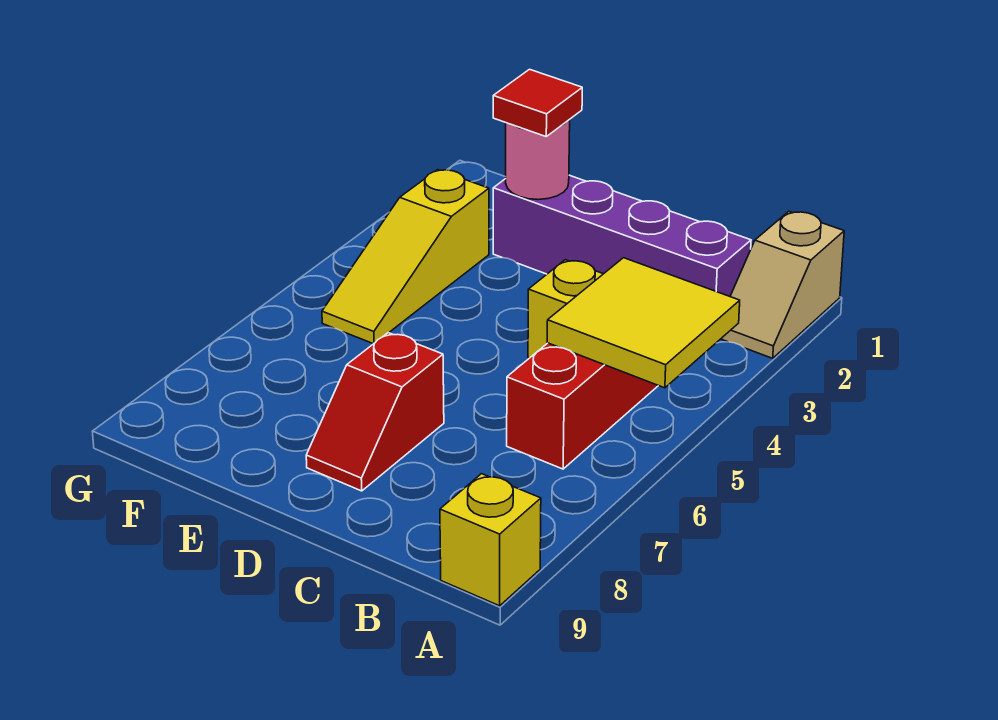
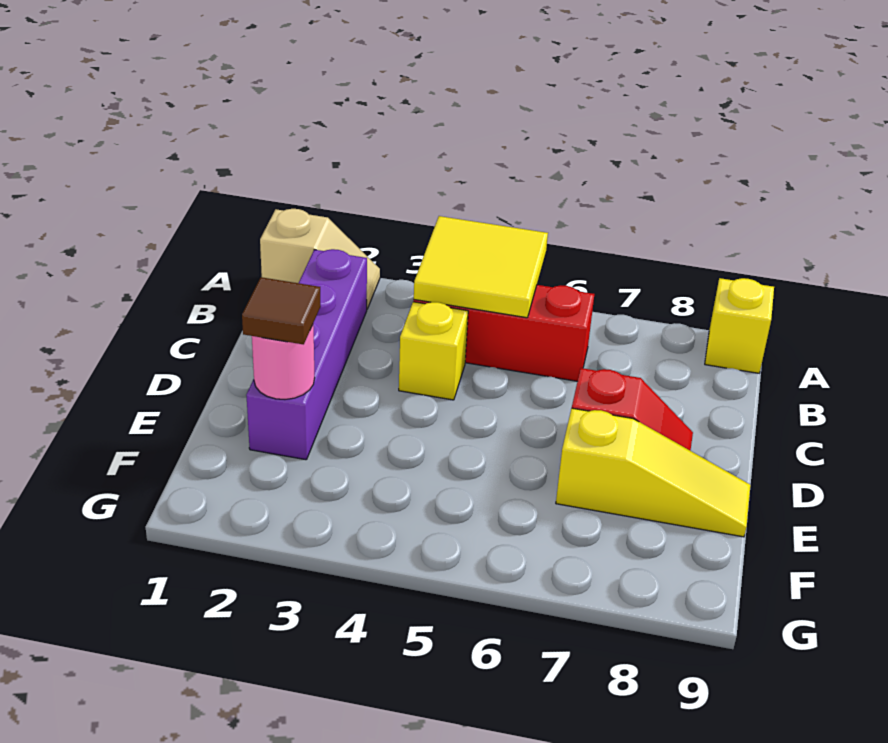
red tile E2 level 3 -> brown tile E2 level 3
yellow slope F3:F5 level 1 top 3 -> yellow slope E7:E9 level 1 top 7

